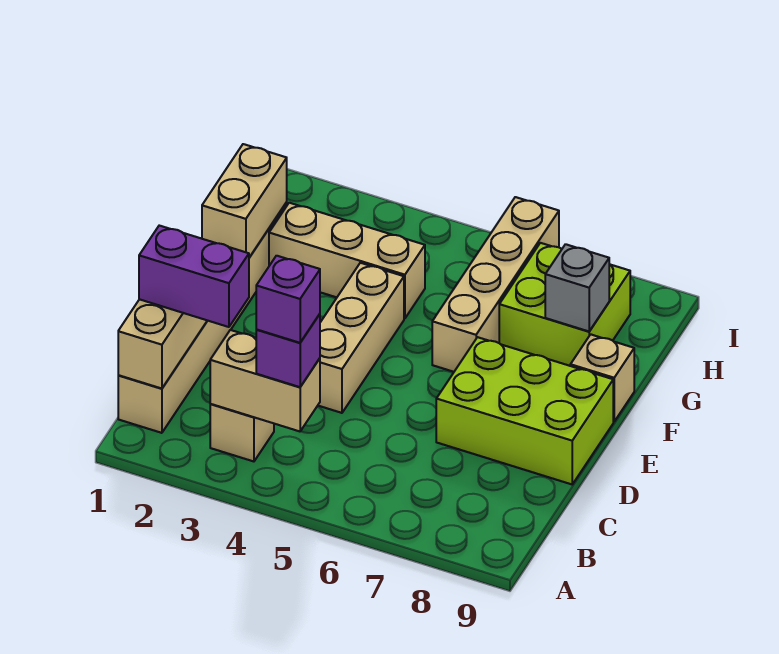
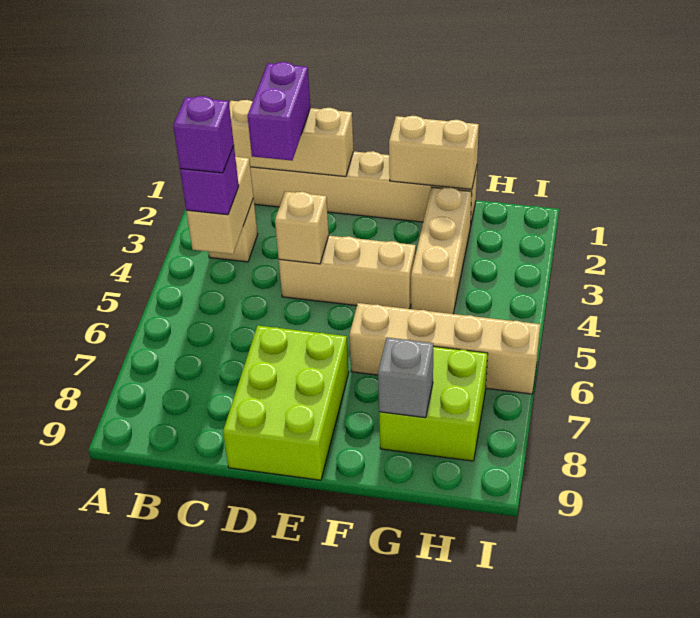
tan brick F9 level 1 -> tan brick D4 level 2

